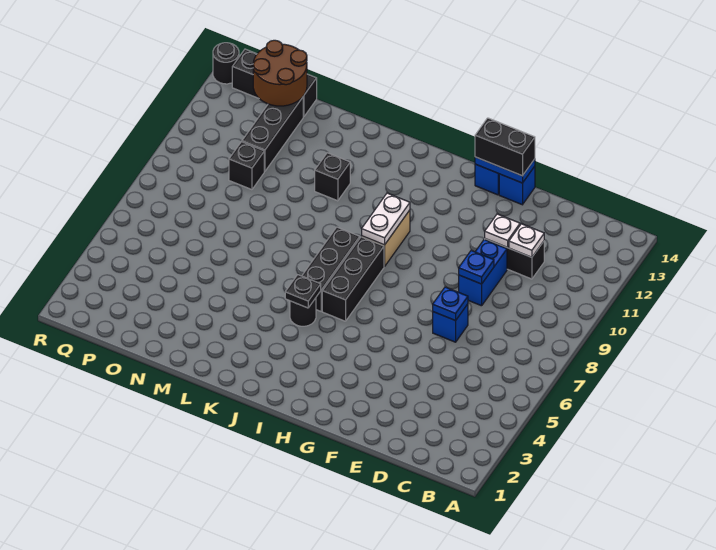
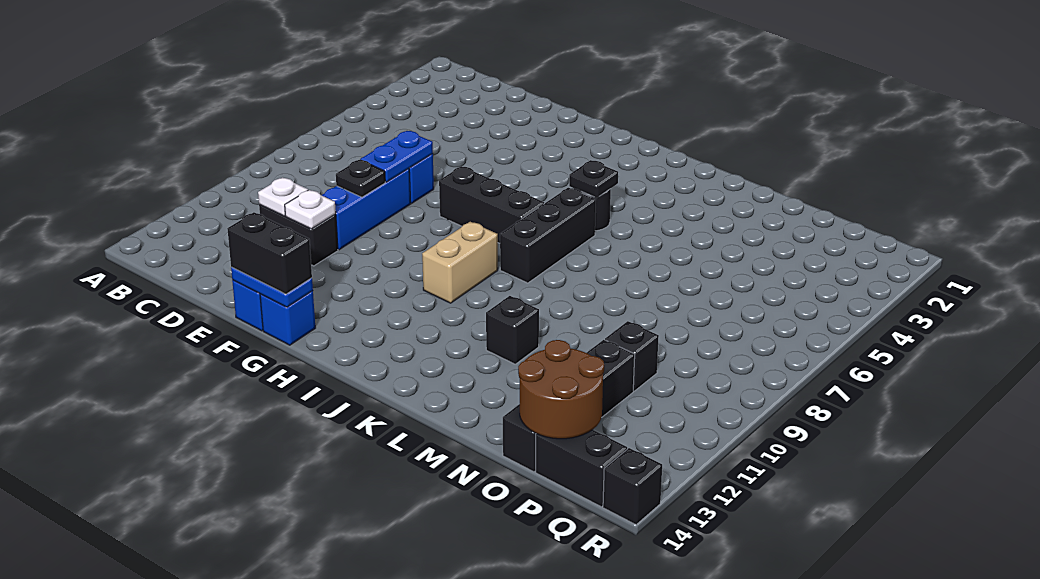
blue plate E7 level 2 -> blue plate E7:E8 level 2
blue brick E9:E10 level 1 -> blue brick E8:E10 level 1
blue plate E9 level 2 -> black plate E9 level 2
black brick I6:I8 level 1 -> black brick G7:I7 level 1
white plate I9:I10 level 2 -> none
black round brick R14 level 1 -> black brick R14 level 1

